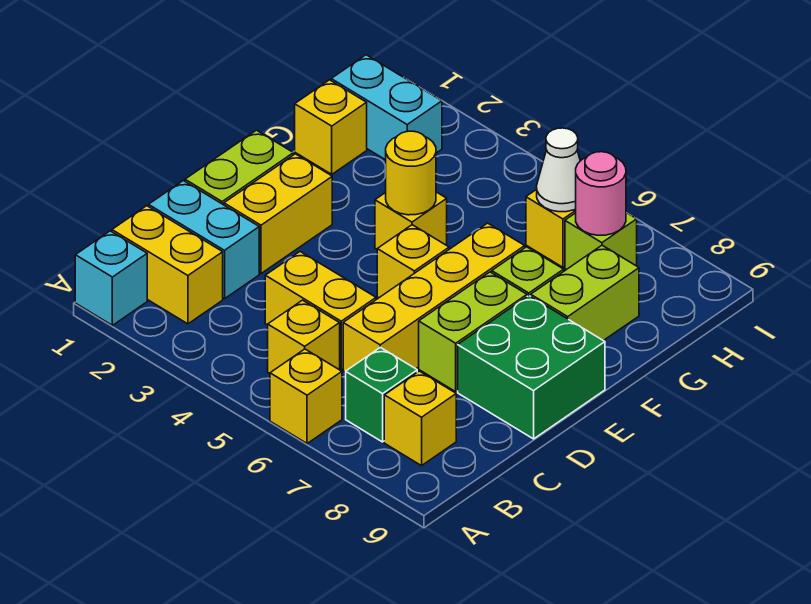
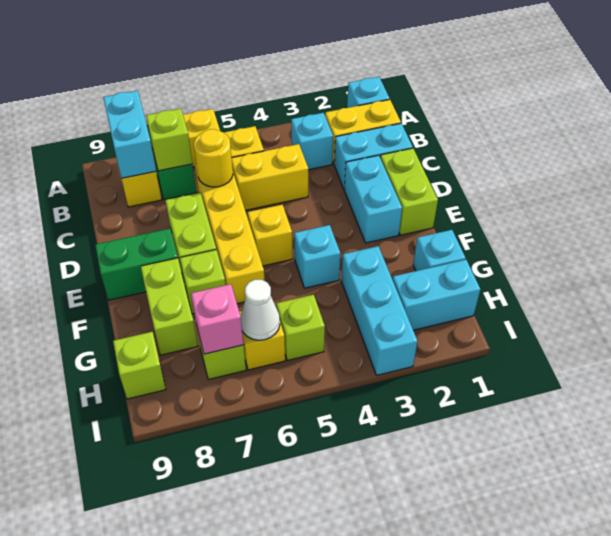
none -> cyan brick A8:B8 level 2
none -> cyan brick B3 level 1
none -> lime brick B7 level 2
yellow brick D2:E2 level 1 -> cyan brick D2:E2 level 1
green brick D8:E9 level 1 -> green brick E8:E9 level 1
yellow brick F4 level 1 -> cyan brick F4 level 1
yellow round brick F4 level 2 -> yellow round brick C6 level 2
yellow brick G1 level 1 -> cyan brick G1 level 1
none -> cyan brick G3:I3 level 1
none -> lime brick H5 level 1
pink round brick H7 level 2 -> pink brick H7 level 2
none -> lime brick H9 level 1

